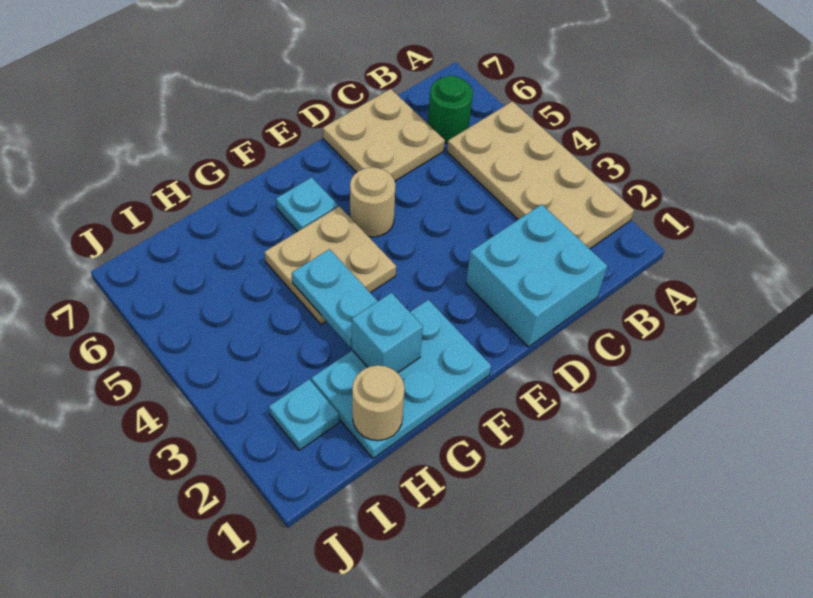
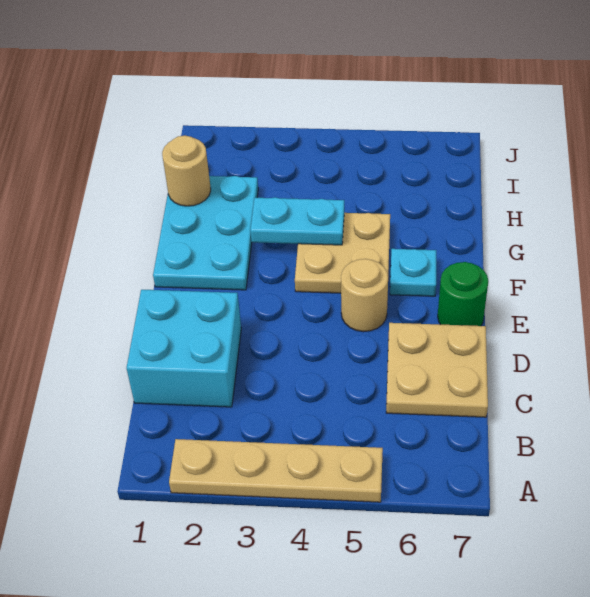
tan plate A2:B5 level 1 -> tan plate A2:A5 level 1
green round brick B6 level 1 -> green round brick E7 level 1
cyan brick G2 level 2 -> none
cyan plate I2 level 1 -> none

